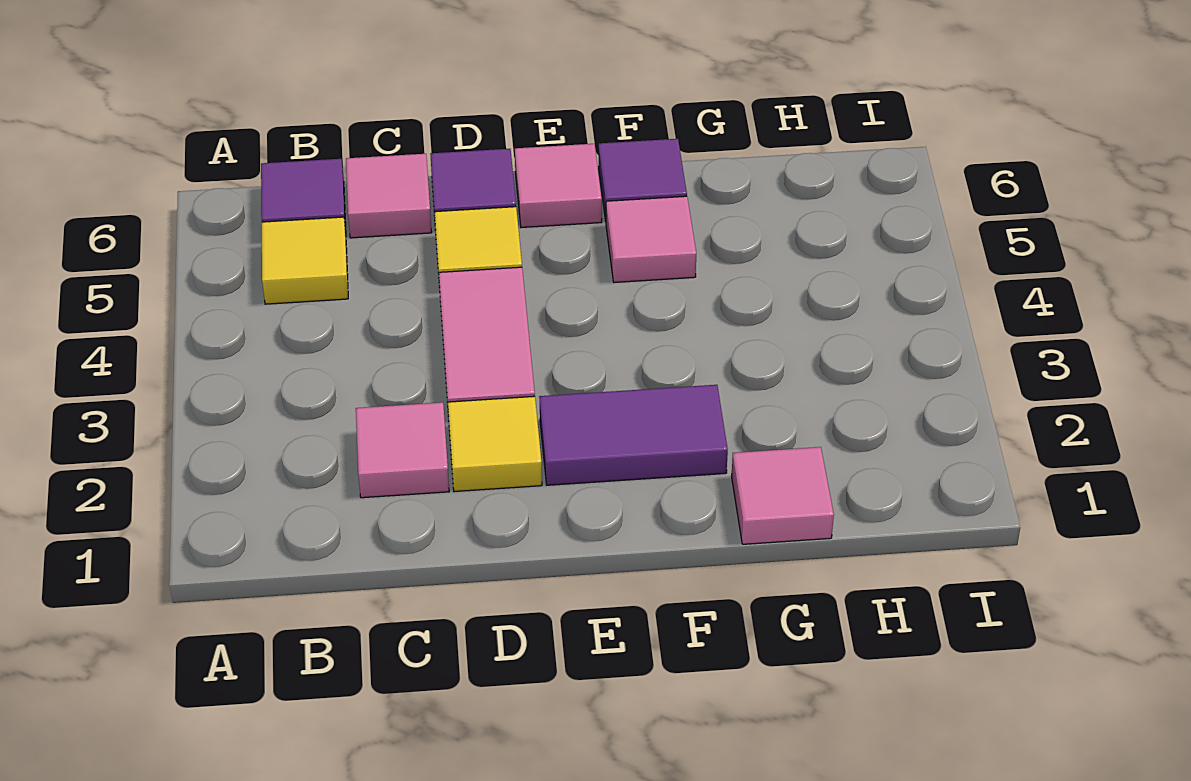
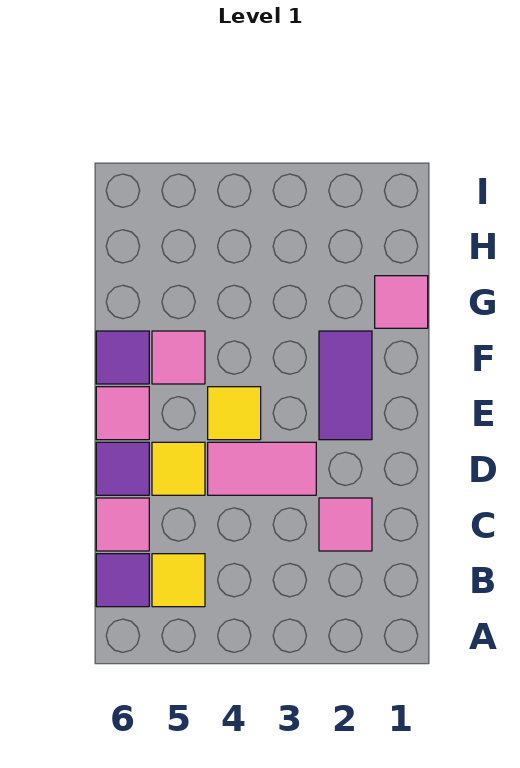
yellow tile D2 level 1 -> yellow tile E4 level 1

